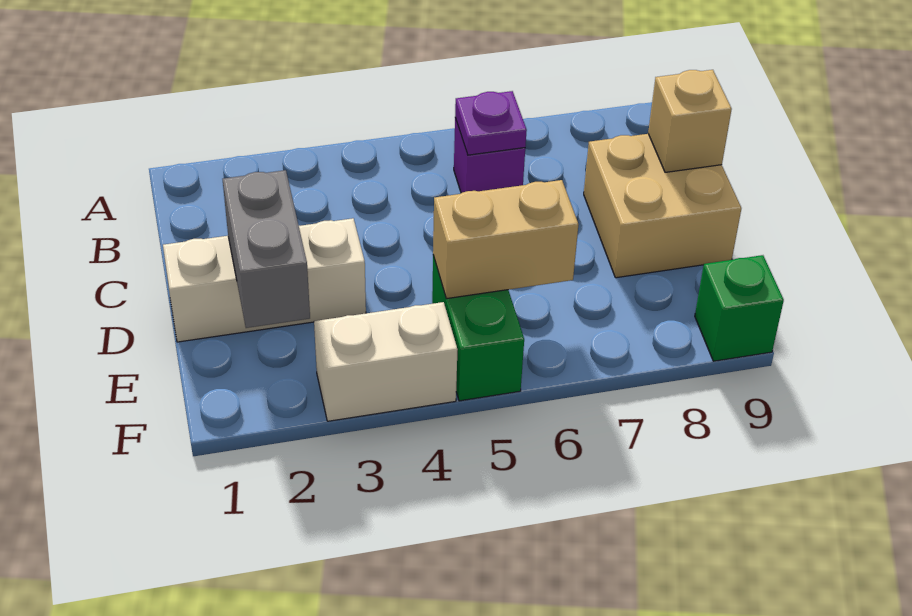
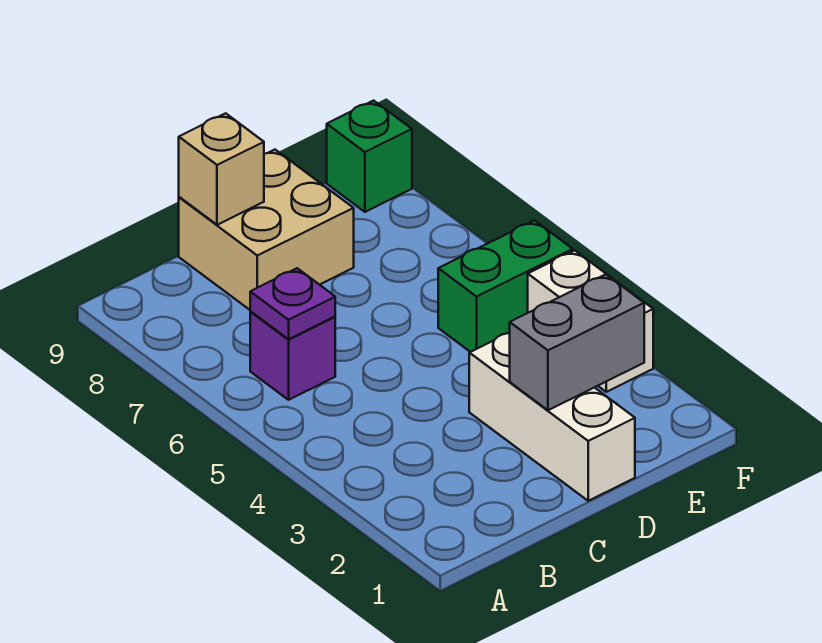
tan brick E5:E6 level 2 -> none

